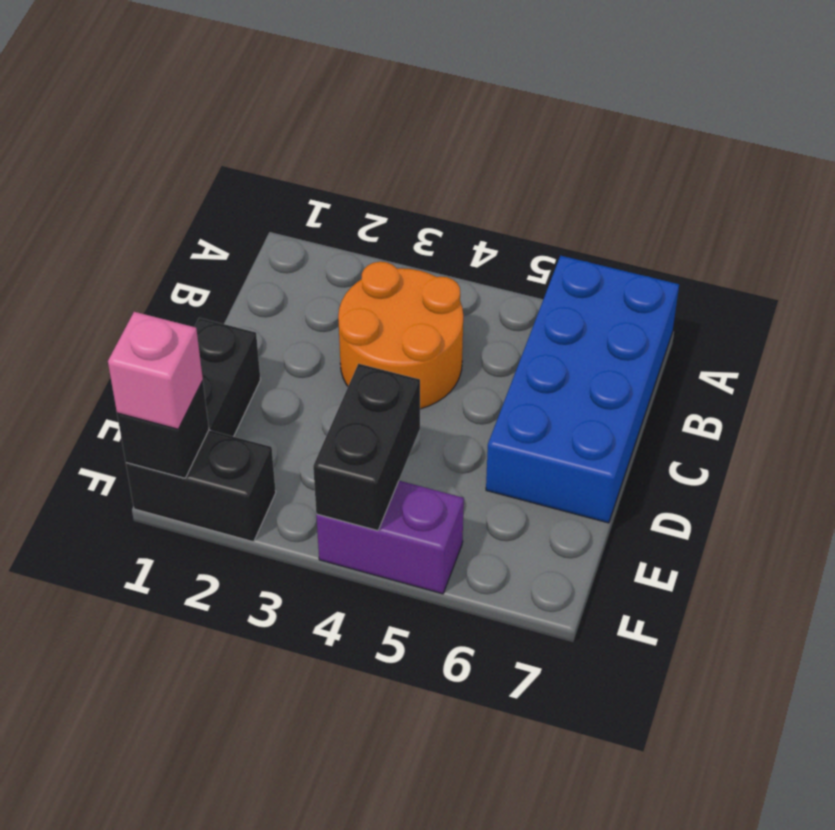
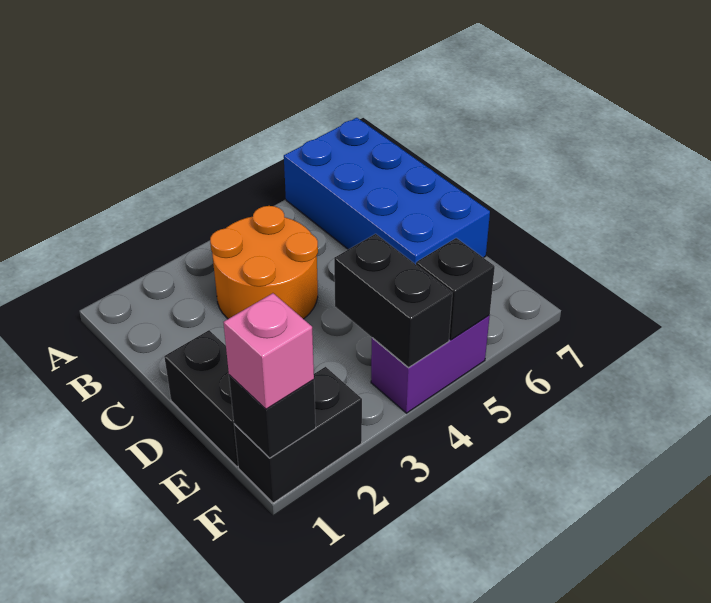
none -> black brick F5 level 2

